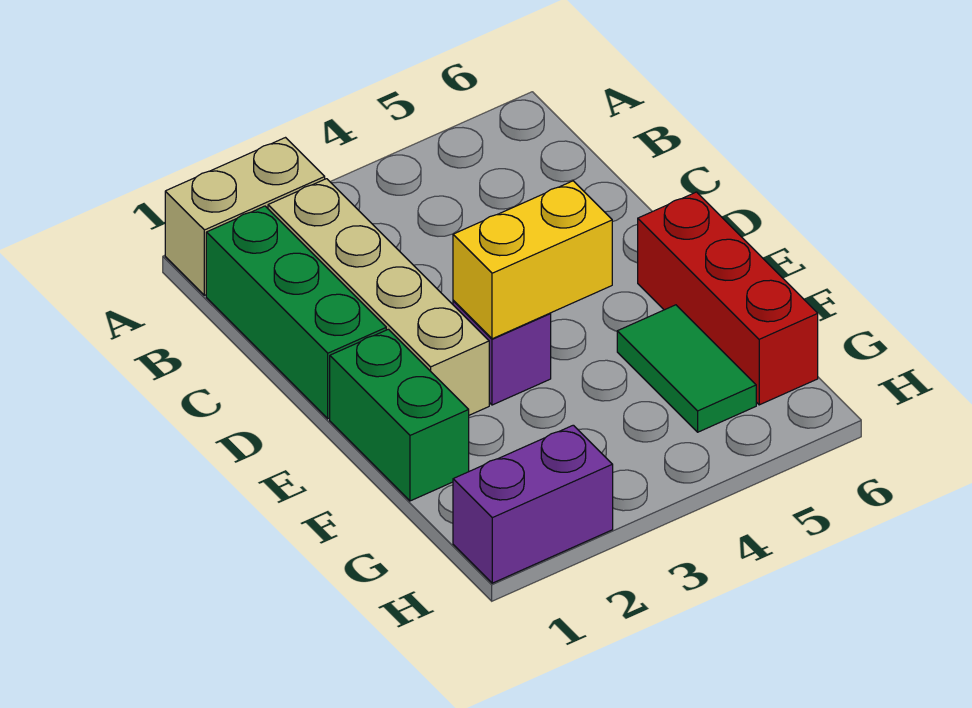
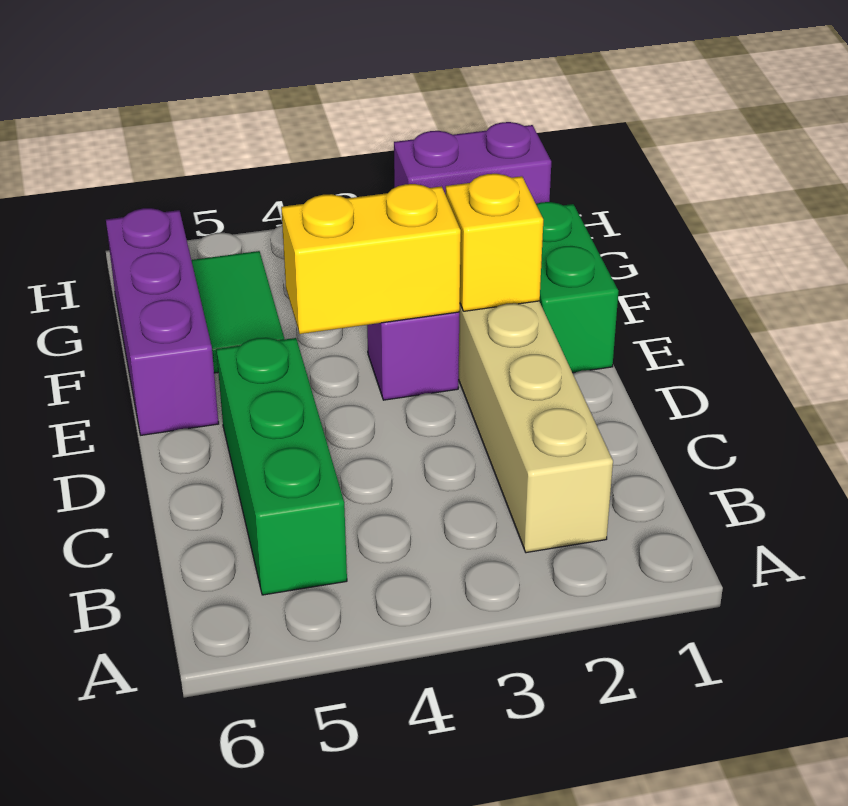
tan brick A1:A2 level 1 -> none
green brick B1:D1 level 1 -> green brick B5:D5 level 1
none -> yellow brick E2 level 2
red brick E6:G6 level 1 -> purple brick E6:G6 level 1

